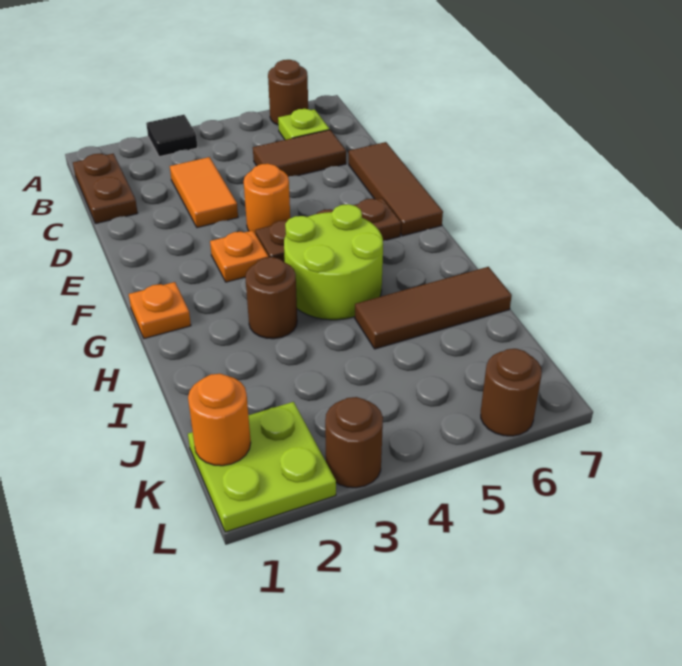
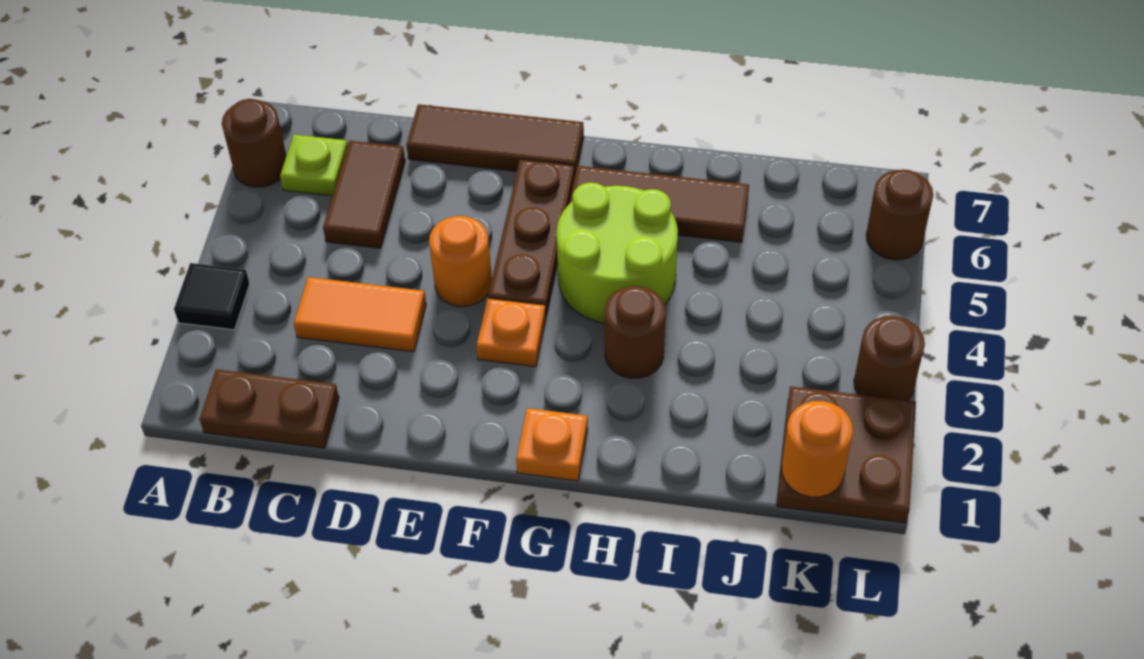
brown tile I5:I7 level 1 -> brown tile G6:I6 level 1
lime plate K1:L2 level 1 -> brown plate K1:L2 level 1

